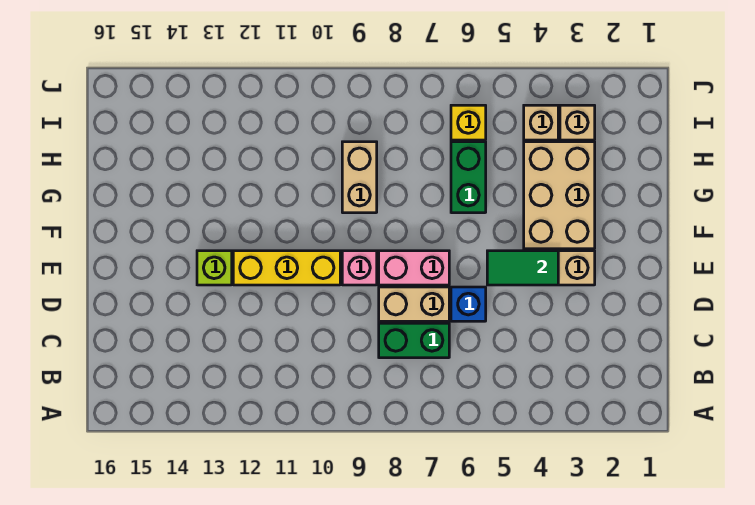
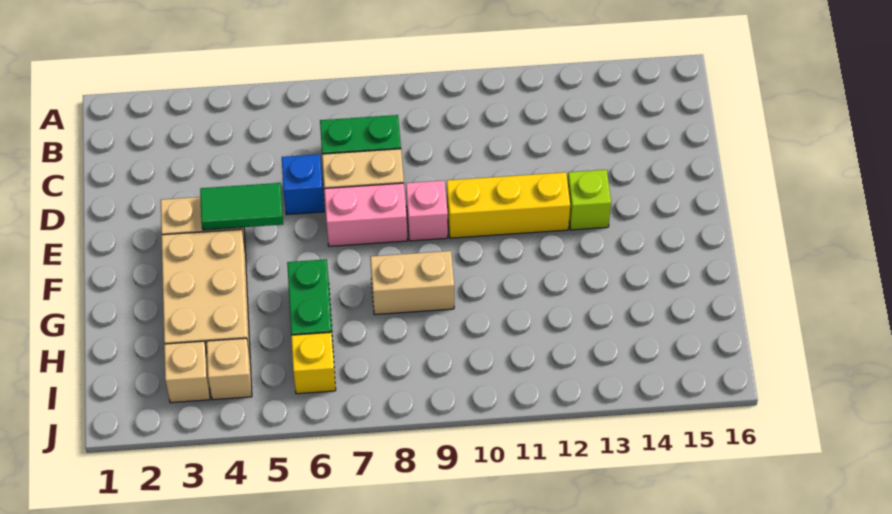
tan brick G9:H9 level 1 -> tan brick G8:G9 level 1

